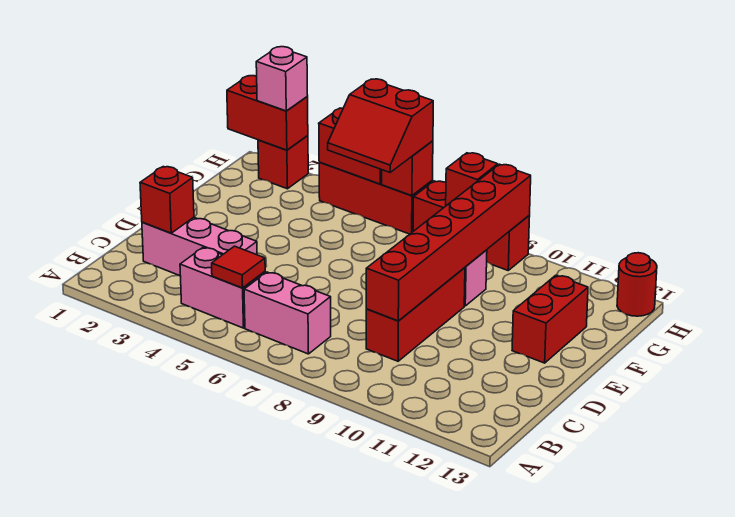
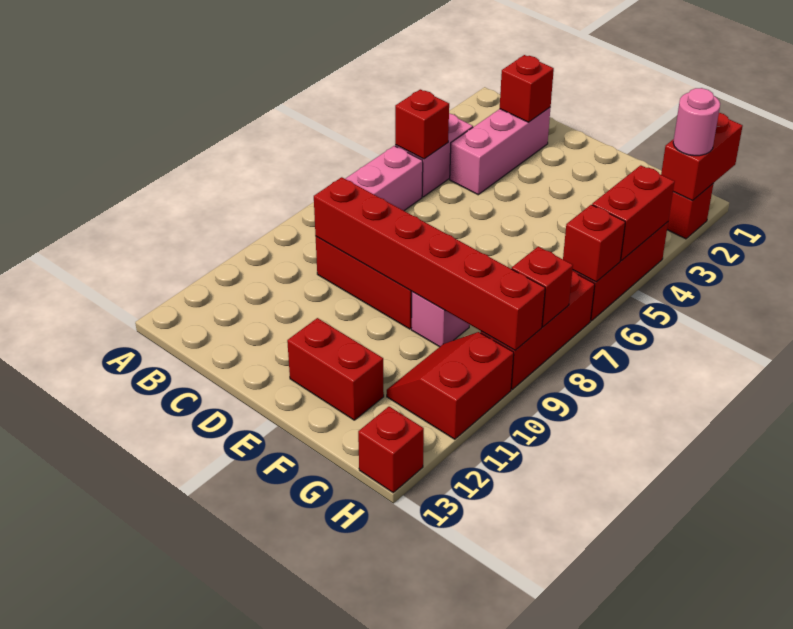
red tile B5 level 2 -> red brick B5 level 2
red slope G5:H6 level 3 top H -> red slope G10:H11 level 1 top H
pink brick H2 level 3 -> pink round brick H2 level 3
red round brick H13 level 1 -> red brick H13 level 1

